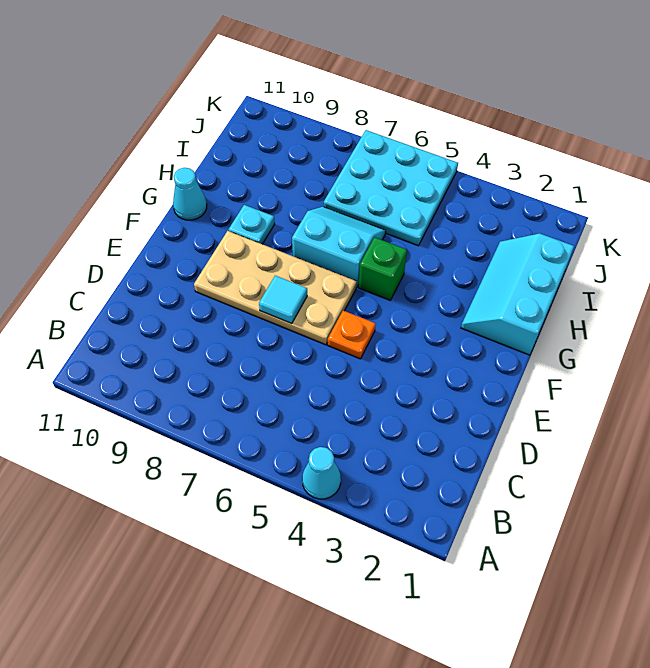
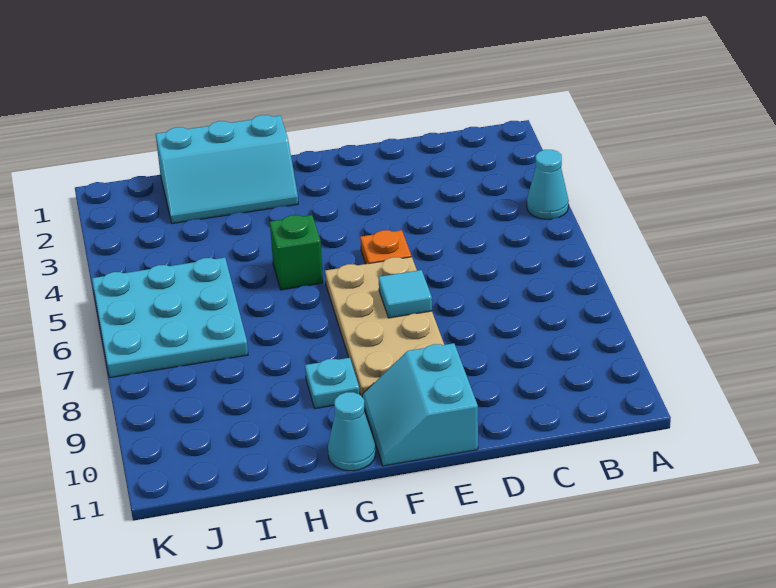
cyan slope G6:H7 level 1 top G -> cyan slope E10:F11 level 1 top E

